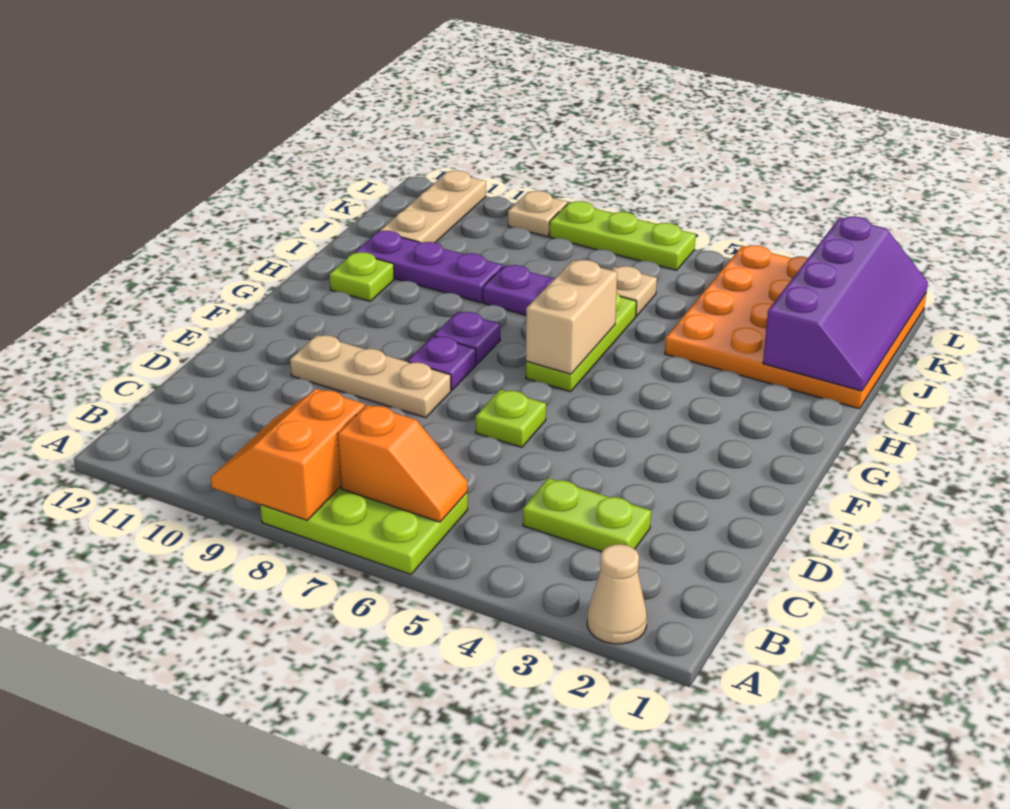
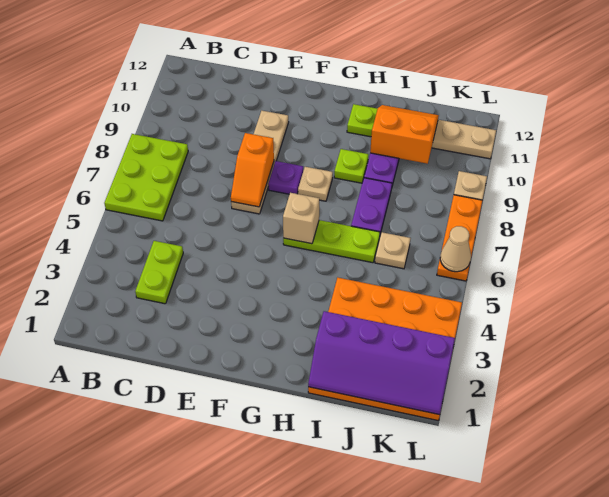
tan cone A2 level 1 -> tan cone L6 level 2
orange slope A8:B9 level 2 top 8 -> orange slope I10:J11 level 2 top 10
orange slope B6:B7 level 2 top 7 -> orange slope E7:E8 level 2 top 8
lime plate E6 level 1 -> lime plate H9 level 1
tan plate E8:E10 level 1 -> tan plate E7:E10 level 1
tan brick G6:H6 level 2 -> tan brick G6 level 2
purple plate G8 level 1 -> tan plate G8 level 1
lime plate L6:L8 level 1 -> orange plate L6:L8 level 1

